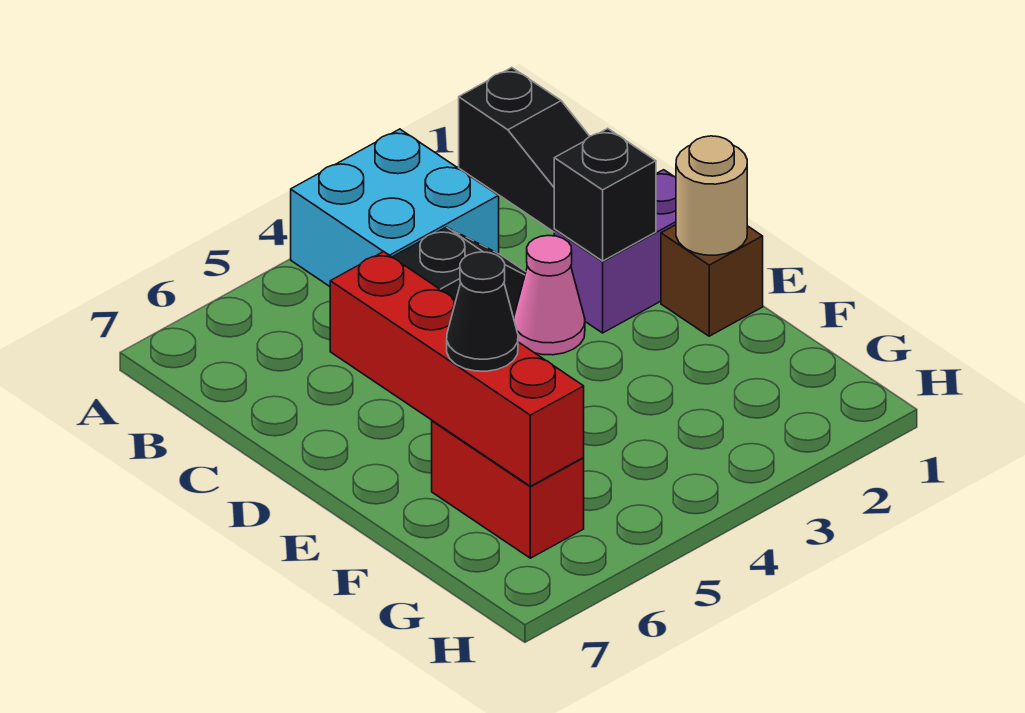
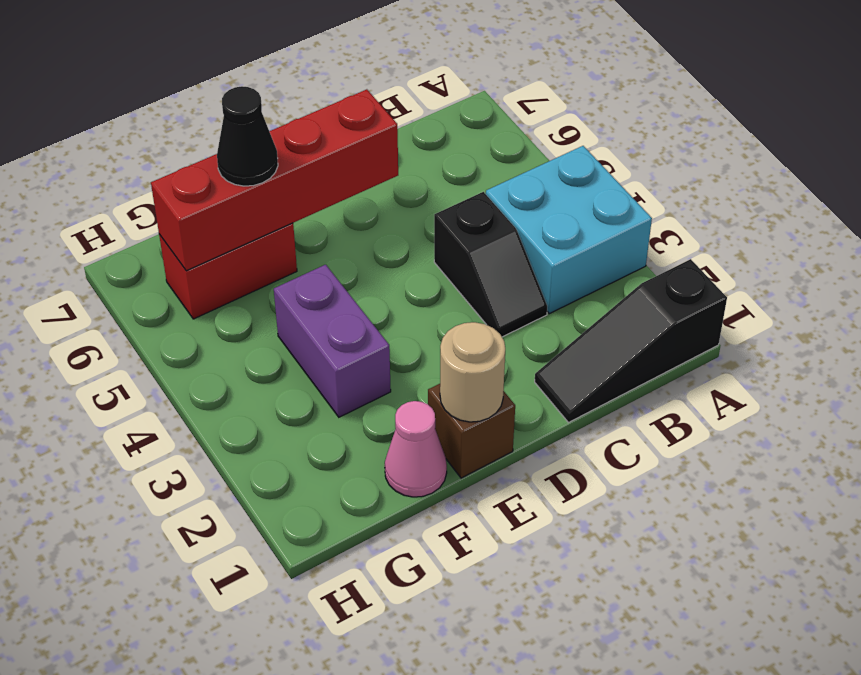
purple brick D1:D2 level 1 -> purple brick F3:F4 level 1
black brick D2 level 2 -> none
pink cone D3 level 1 -> pink cone F1 level 1

